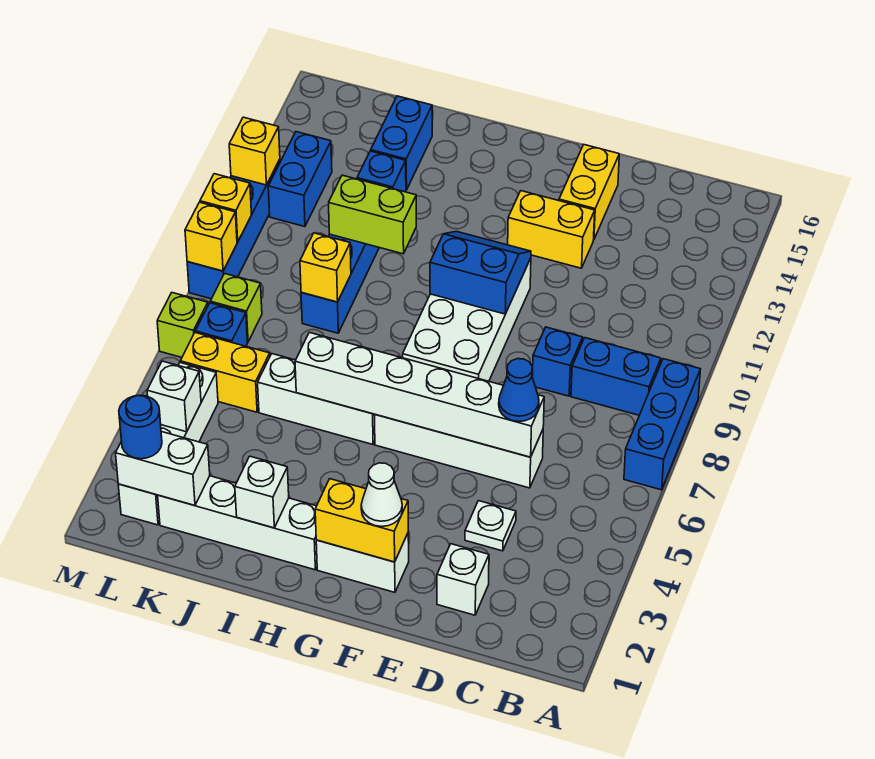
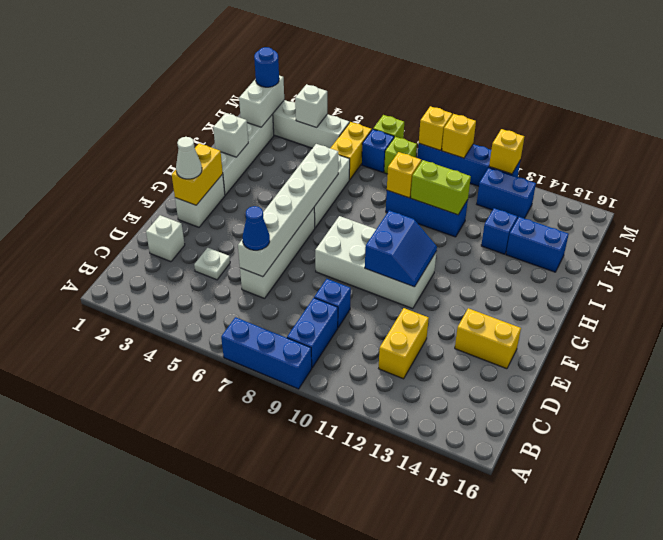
yellow brick E13:F13 level 1 -> yellow brick C12:D12 level 1
lime brick I11:J11 level 2 -> lime brick J10:J11 level 2

